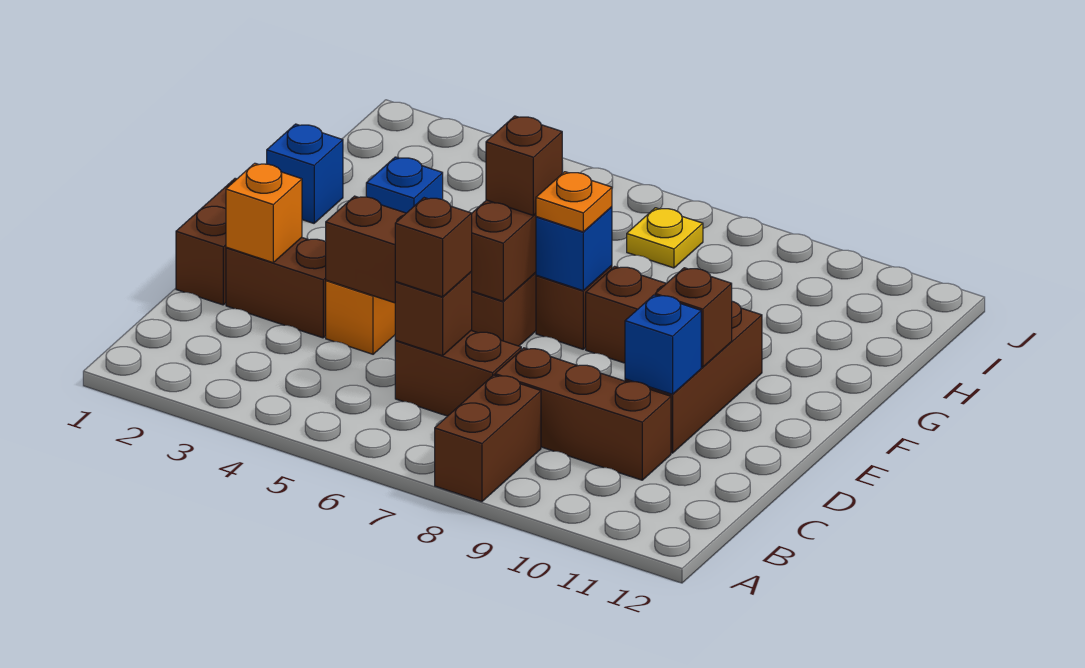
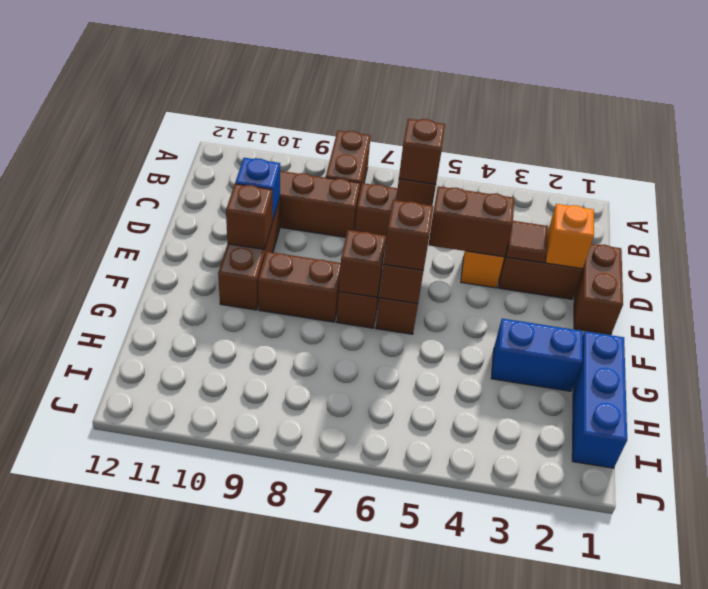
none -> brown tile D3 level 2
blue brick F7 level 2 -> brown brick F7 level 2
orange plate F7 level 3 -> none
blue brick G1 level 1 -> blue brick G1:I1 level 1
blue brick G3 level 1 -> blue brick G2:G3 level 1
yellow plate I7 level 1 -> none

